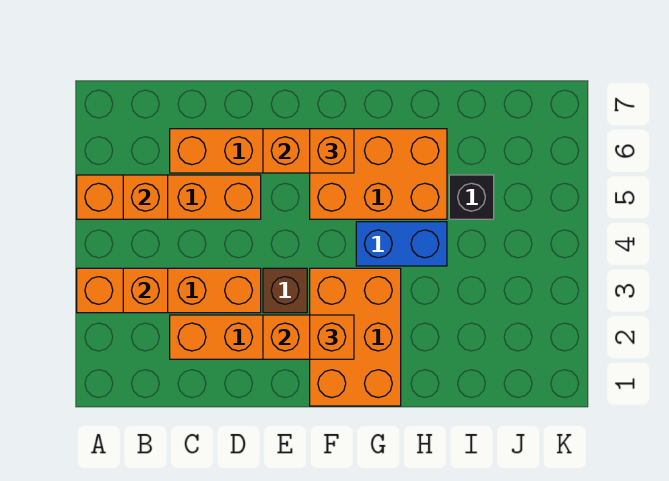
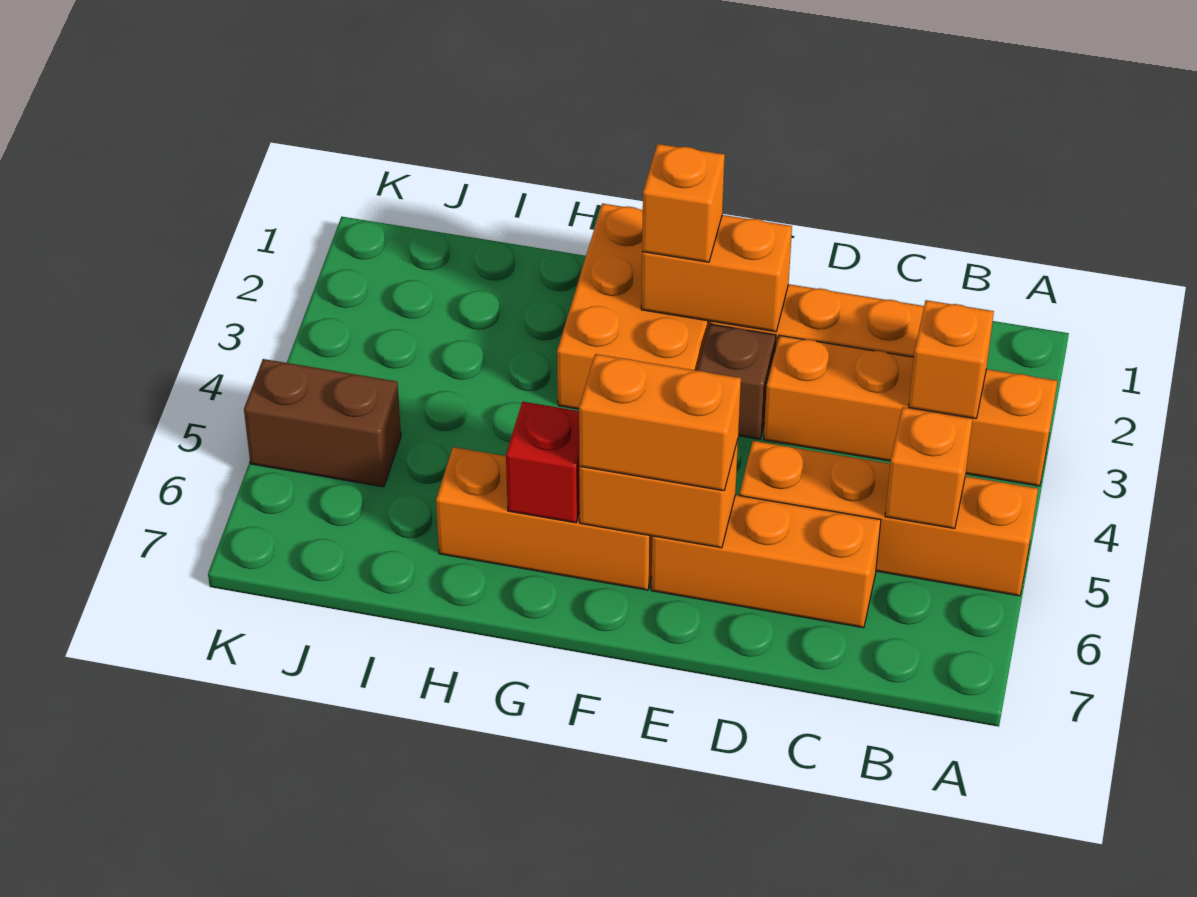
orange brick F5:H6 level 1 -> orange brick F6:H6 level 1
orange brick F6 level 3 -> orange brick E6:F6 level 3
blue brick G4:H4 level 1 -> none
none -> red brick G6 level 2
black brick I5 level 1 -> none
none -> brown brick J5:K5 level 1

